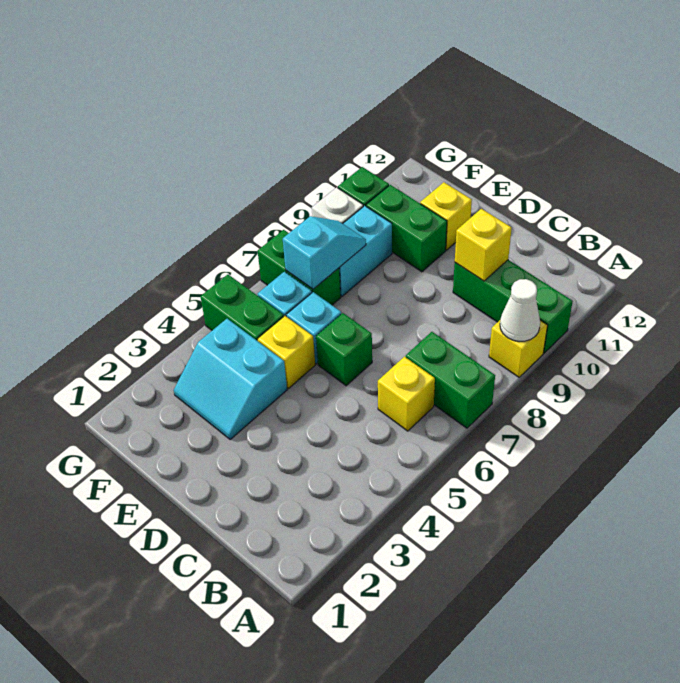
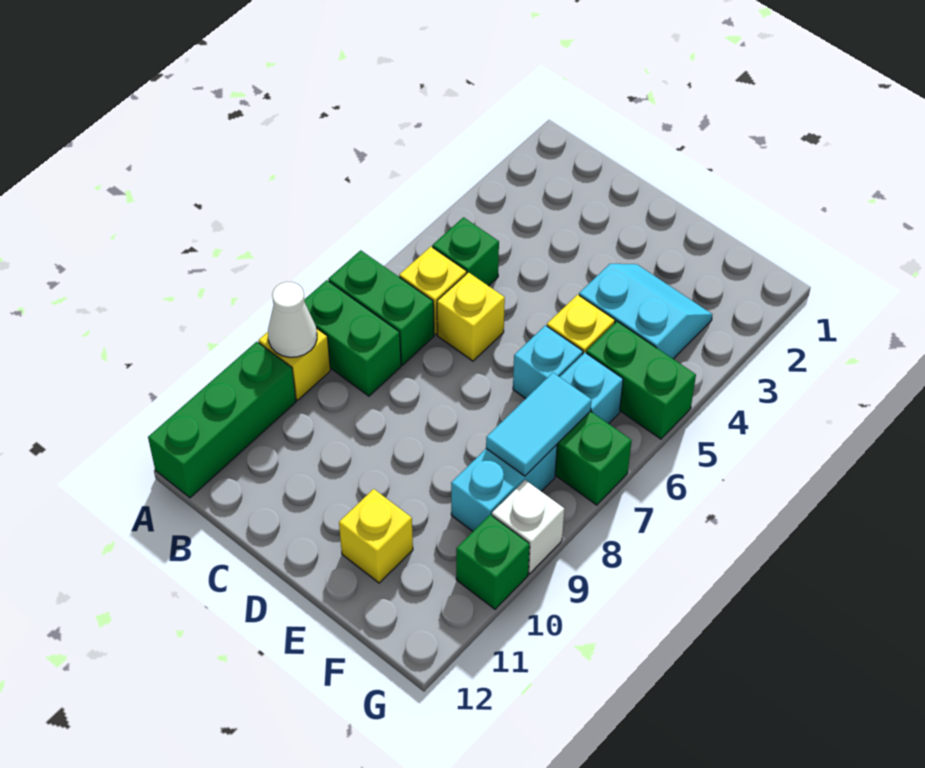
green brick A10:C10 level 1 -> green brick A10:A12 level 1
yellow brick C10 level 2 -> yellow brick C6 level 1
green brick D6 level 1 -> green brick B5 level 1
green brick E10:F10 level 1 -> green brick A8:B8 level 1
cyan slope F7:F8 level 2 top 7 -> cyan tile F7:F8 level 2

